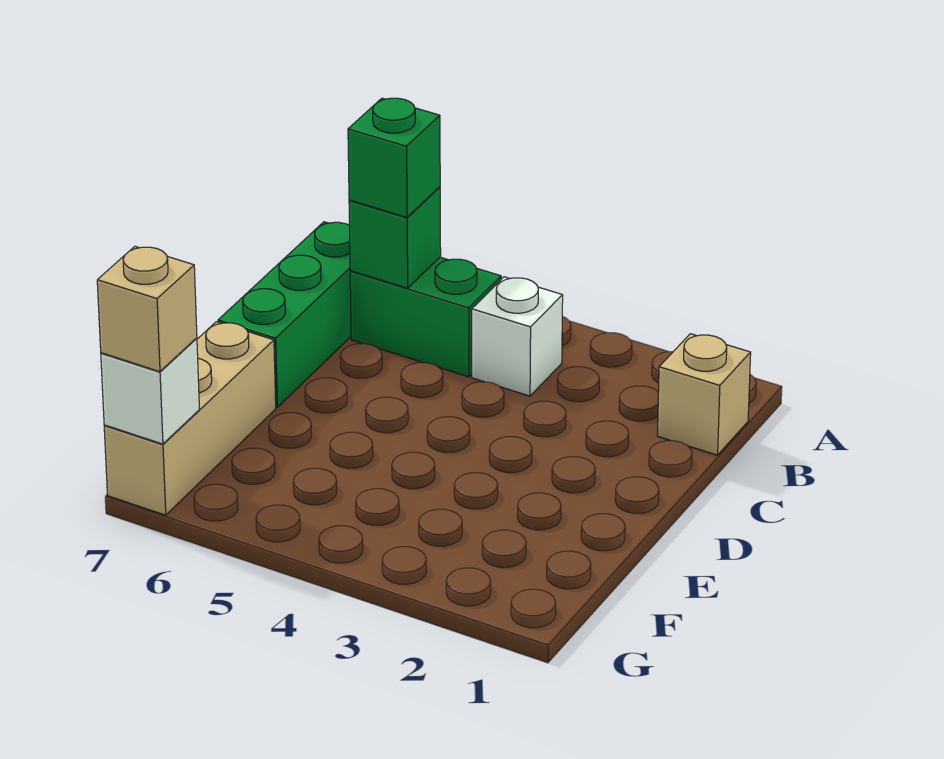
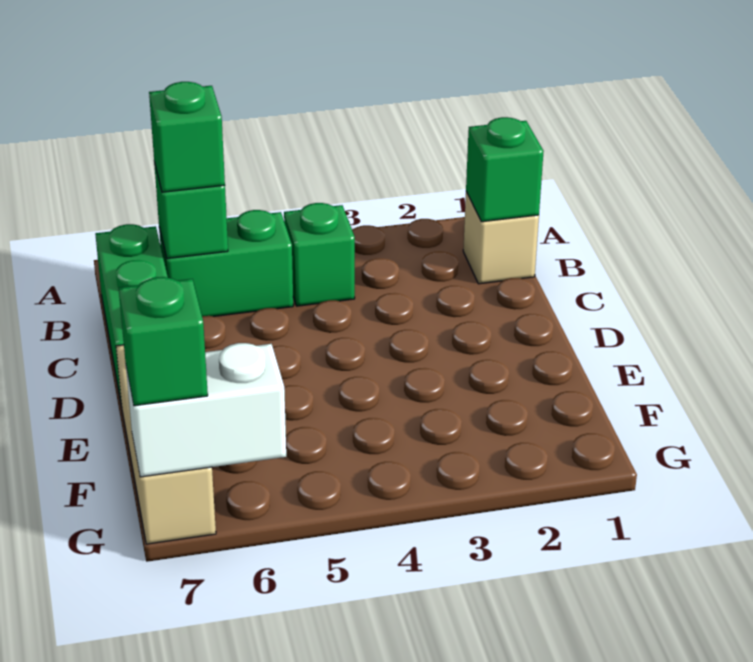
none -> green brick B1 level 2
white brick B4 level 1 -> green brick B4 level 1
white brick G7 level 2 -> white brick G6:G7 level 2
tan brick G7 level 3 -> green brick G7 level 3

